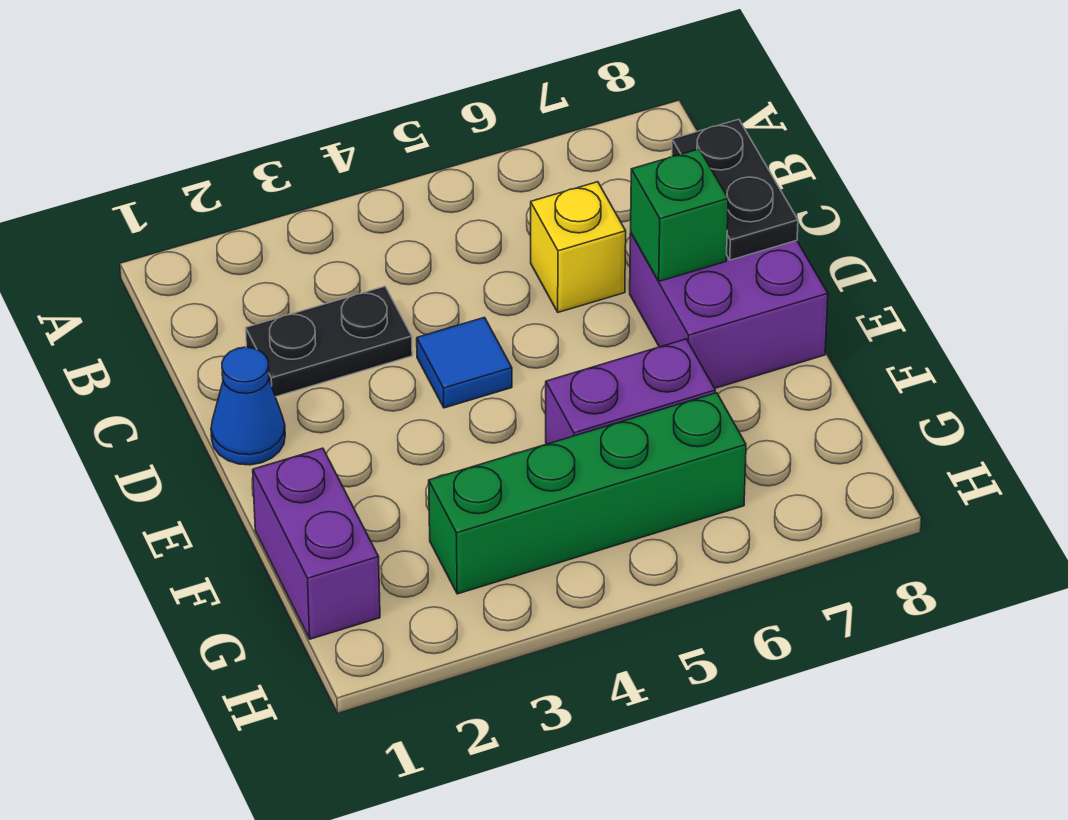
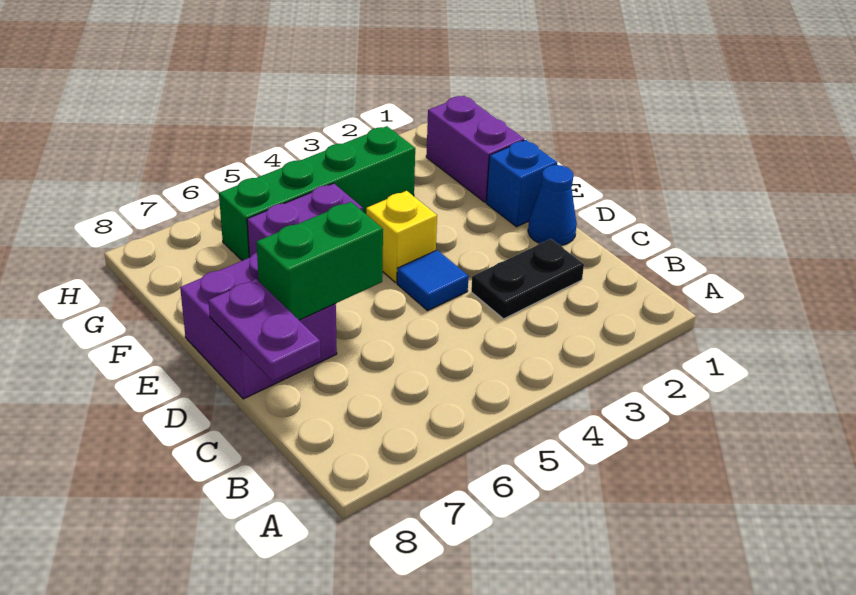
yellow brick C6 level 1 -> yellow brick E4 level 1
black plate C8:D8 level 2 -> purple plate C8:D8 level 2
green brick D7 level 2 -> green brick D6:D7 level 2
none -> blue brick E1 level 1

